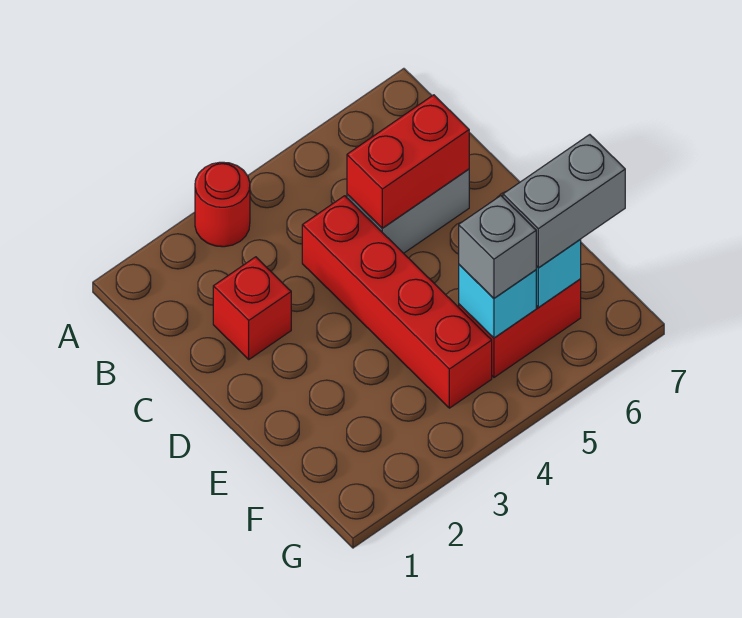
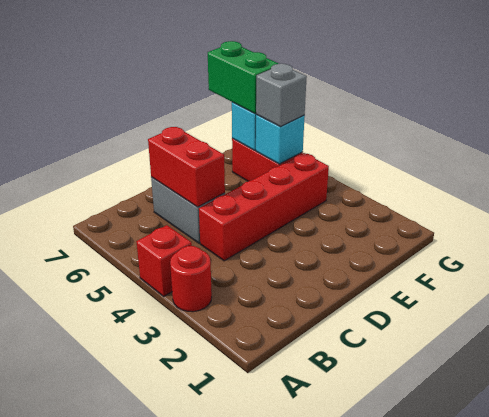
red brick C2 level 1 -> red brick A4 level 1
grey brick F6:F7 level 3 -> green brick F6:F7 level 3

